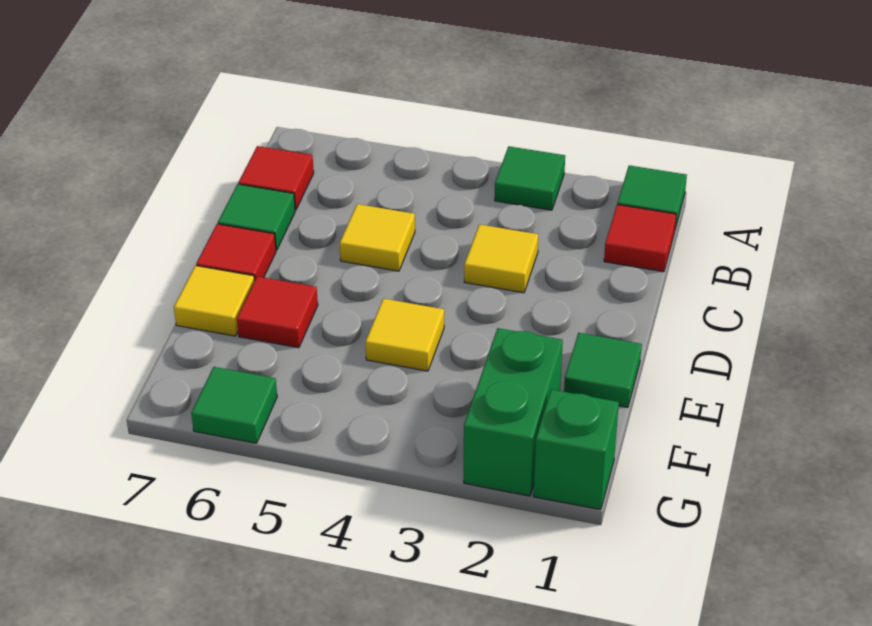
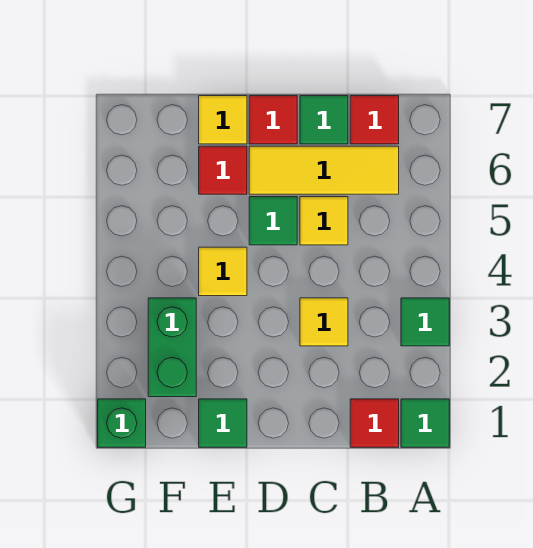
none -> yellow tile B6:D6 level 1
green brick F2:G2 level 1 -> green brick F2:F3 level 1
green tile G6 level 1 -> green tile D5 level 1

